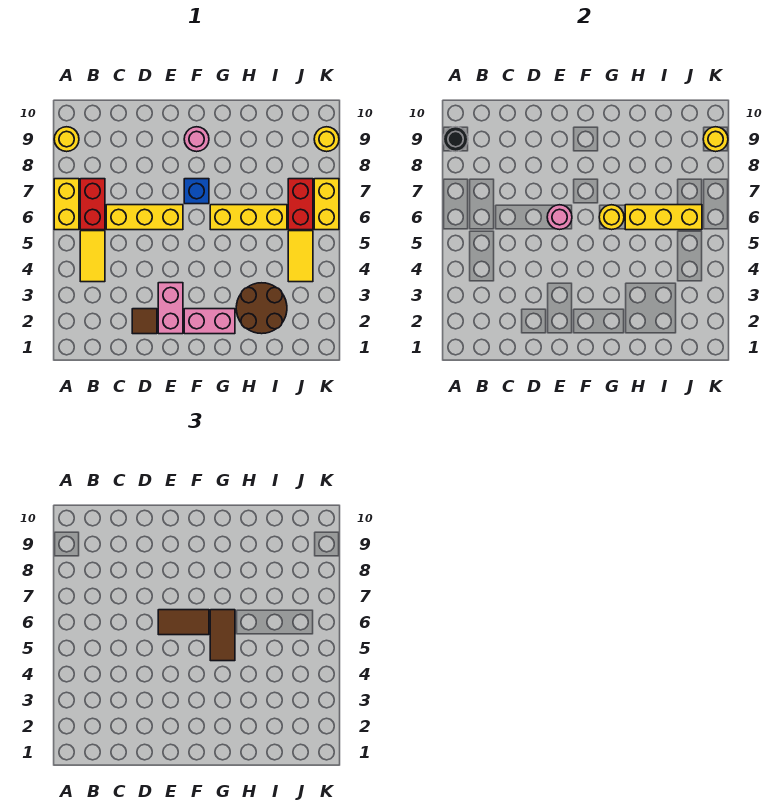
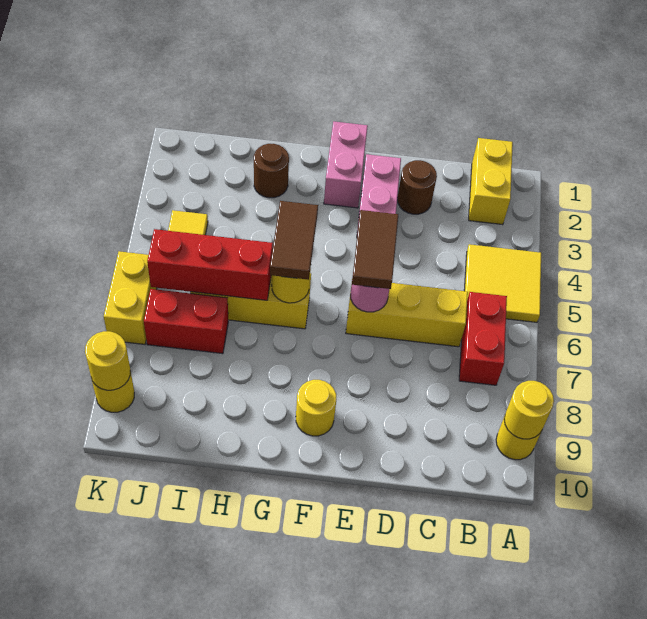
yellow brick A6:A7 level 1 -> yellow brick B1:B2 level 1
black round brick A9 level 2 -> yellow round brick A9 level 2
yellow tile B4:B5 level 1 -> yellow tile A4:B5 level 1
brown tile D2 level 1 -> brown round brick D2 level 1
brown tile E6:F6 level 3 -> brown tile E5:E6 level 3
pink brick F2:G2 level 1 -> pink brick F1:F2 level 1
blue brick F7 level 1 -> none
pink round brick F9 level 1 -> yellow round brick F9 level 1
brown round brick H2:I3 level 1 -> brown round brick H2 level 1
yellow brick H6:J6 level 2 -> red brick H6:J6 level 2
red brick J6:J7 level 1 -> red brick I7:J7 level 1

